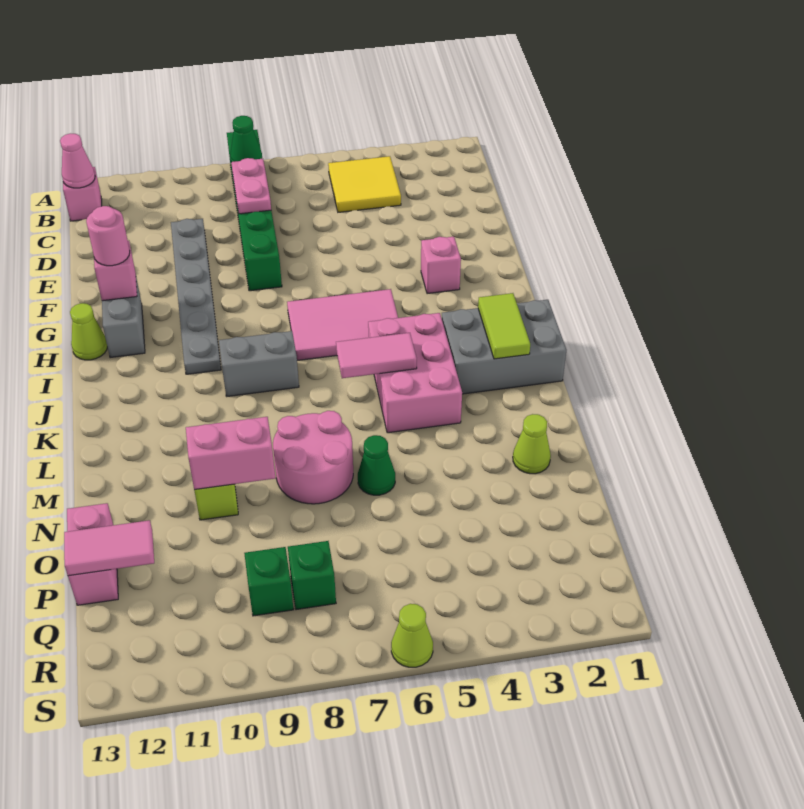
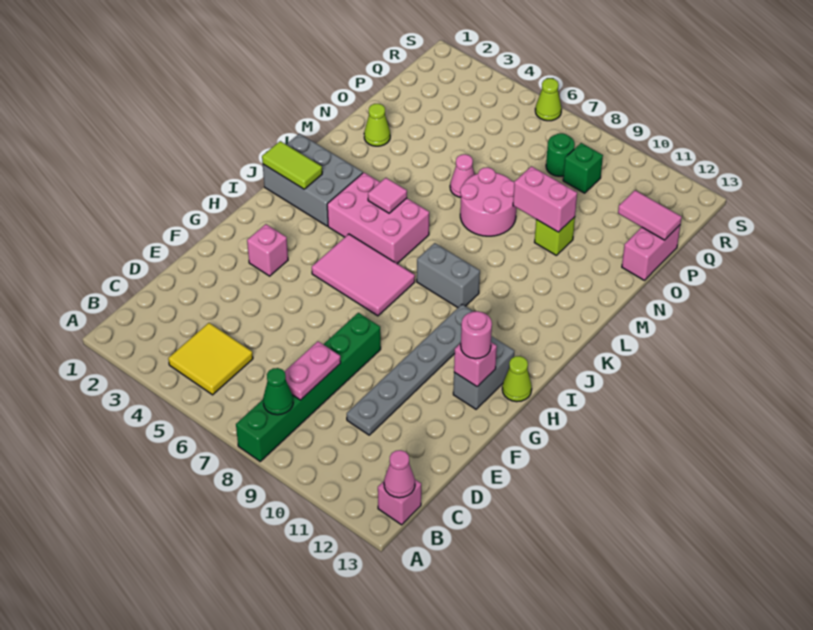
lime tile J2:K2 level 2 -> lime tile J1:J2 level 2
pink brick J4:L5 level 1 -> pink brick J4:K6 level 1
pink tile K5:K6 level 2 -> pink tile K5 level 2
green cone N6 level 1 -> pink cone N6 level 1
green brick Q8 level 1 -> green round brick Q8 level 1

